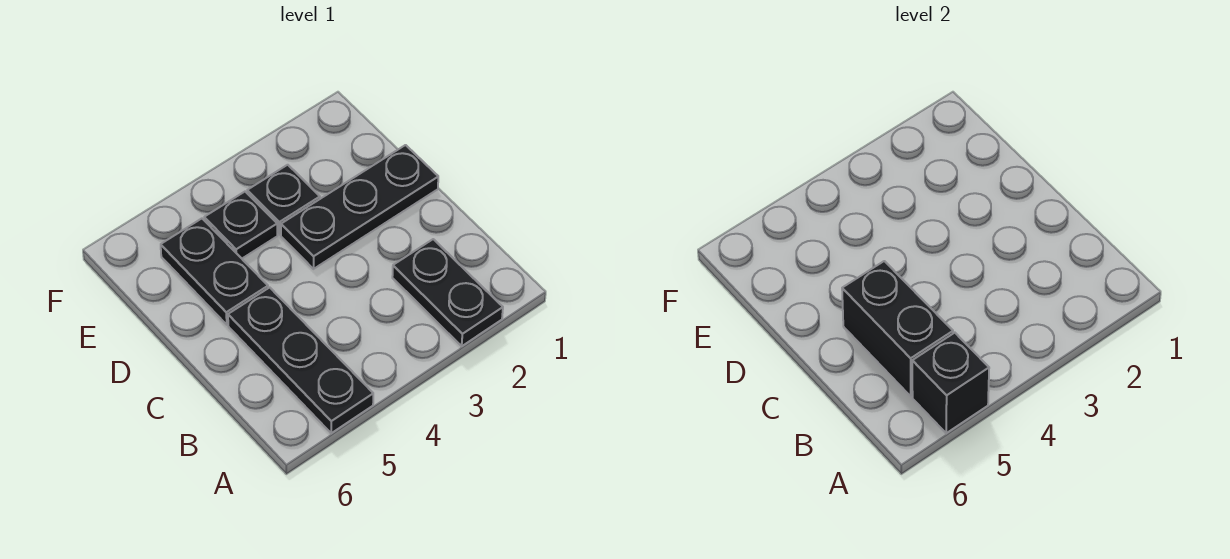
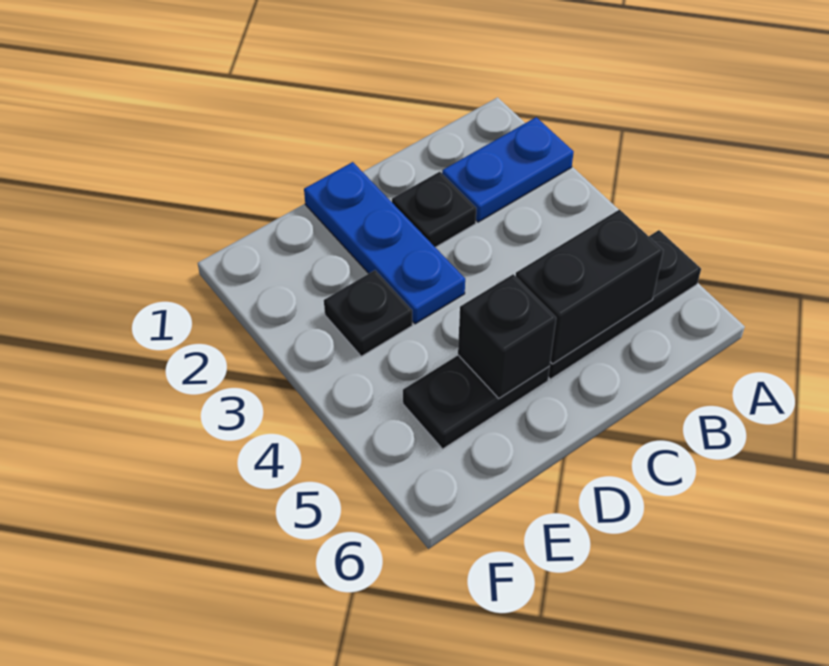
black plate A2:B2 level 1 -> blue plate A2:B2 level 1
black brick A5 level 2 -> black brick D5 level 2
black plate D1:D3 level 1 -> blue plate D1:D3 level 1
black plate E4 level 1 -> black plate C2 level 1

